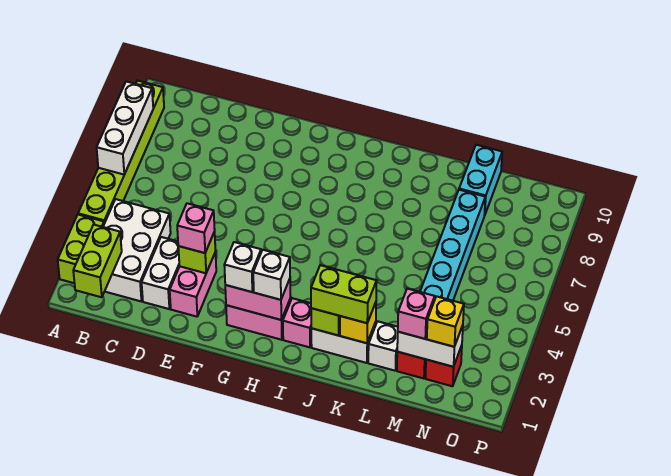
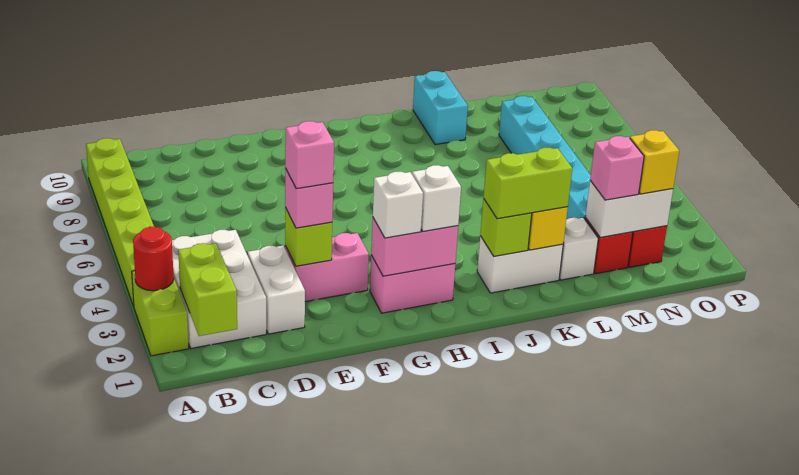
none -> red round brick A3 level 2
white brick A6:A8 level 2 -> none
pink brick E2:E3 level 1 -> pink brick E3:F3 level 1
pink brick I2 level 1 -> pink brick E3 level 4
cyan brick M9:M10 level 1 -> cyan brick K9:K10 level 1

